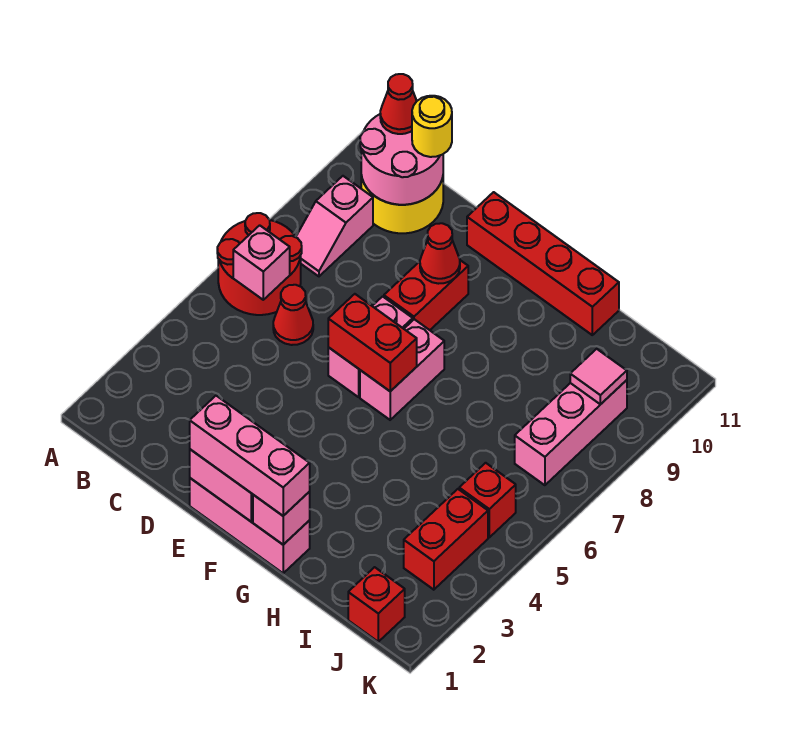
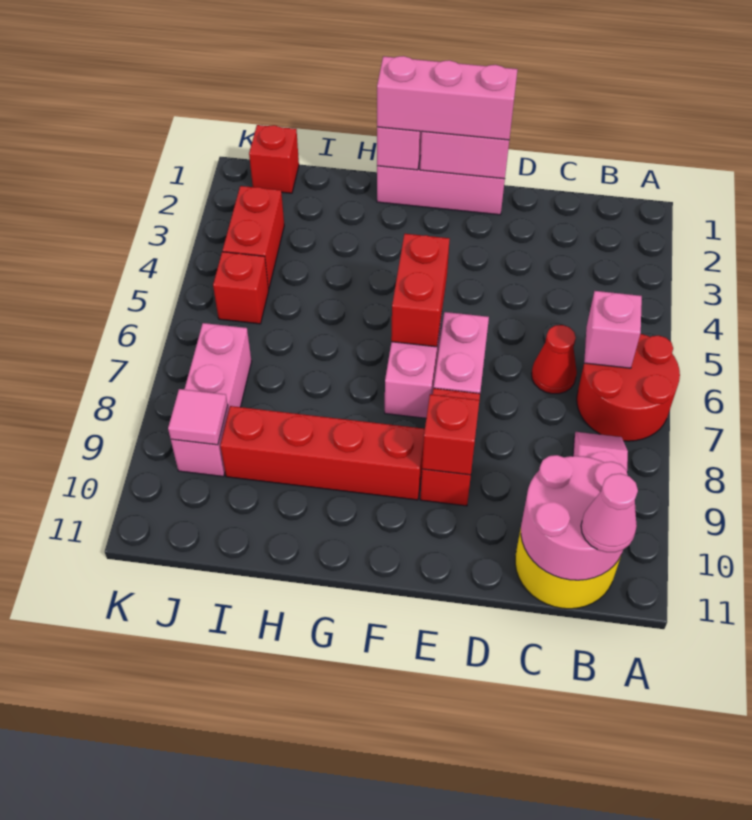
red cone B11 level 3 -> pink cone B11 level 3
yellow round brick C11 level 3 -> none
red brick E6:F6 level 2 -> red brick F5:F6 level 2
red cone E9 level 2 -> red brick E9 level 2
red brick E11:H11 level 1 -> red brick F9:I9 level 1

